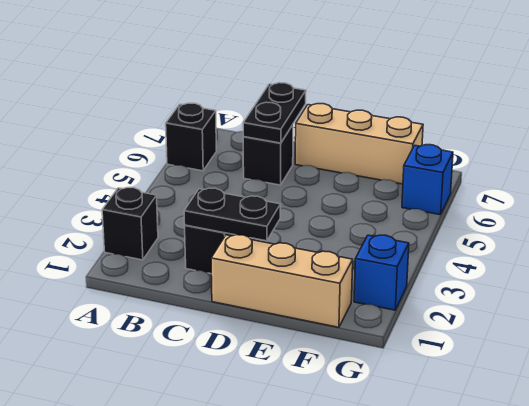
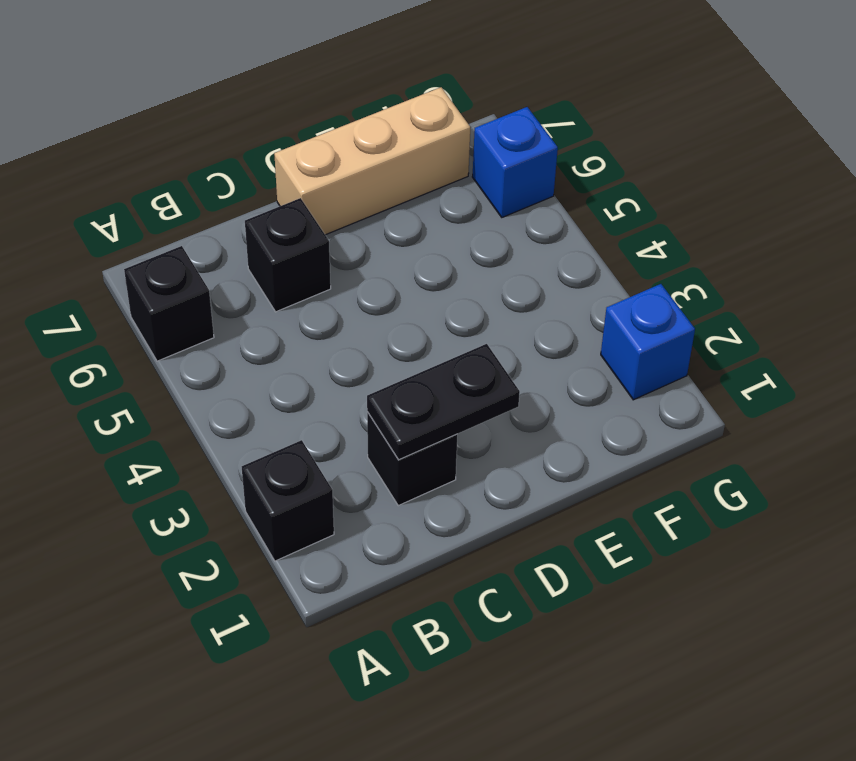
black plate C6:C7 level 2 -> none
tan brick D1:F1 level 1 -> none

